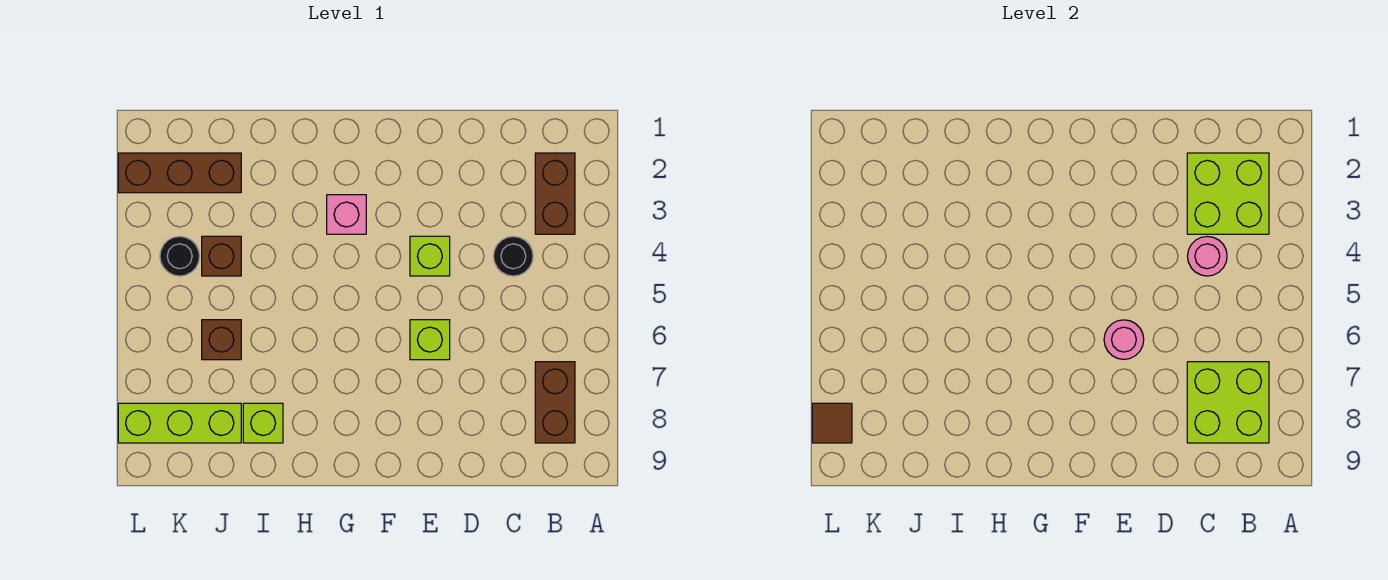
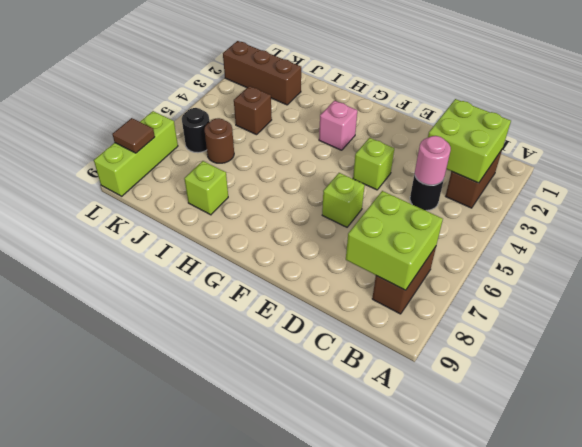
pink round brick E6 level 2 -> none
brown brick J6 level 1 -> brown round brick J6 level 1
lime brick J8:L8 level 1 -> lime brick L7:L9 level 1
black round brick K4 level 1 -> black round brick K6 level 1

